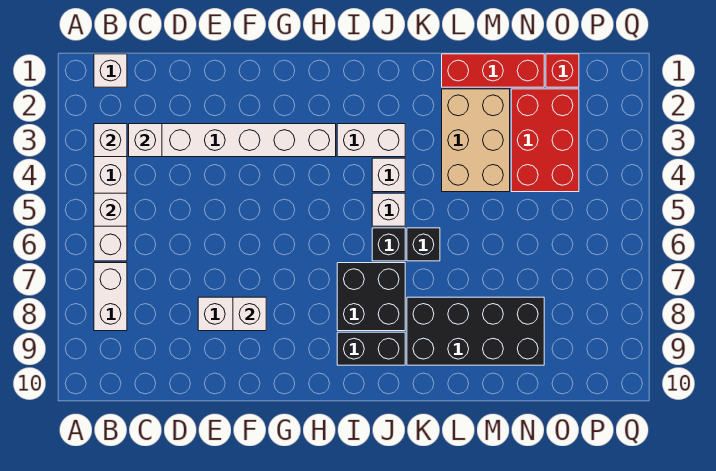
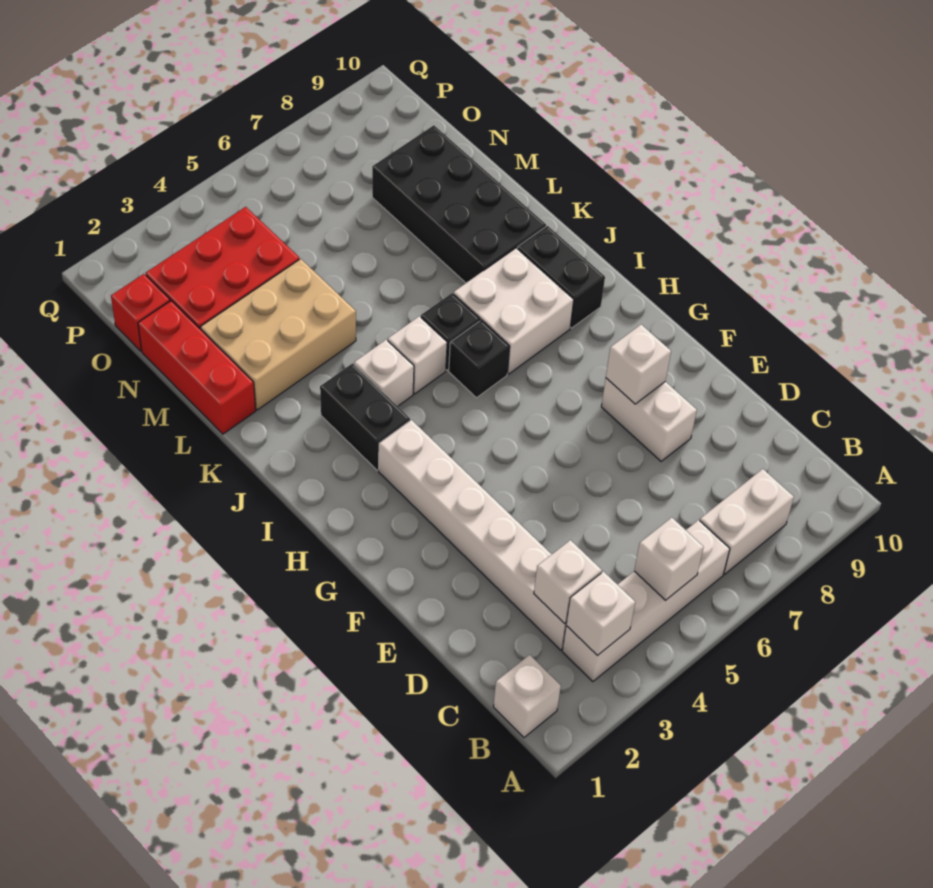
white brick I3:J3 level 1 -> black brick I3:J3 level 1
black brick I7:J8 level 1 -> white brick I7:J8 level 1
black brick K6 level 1 -> black brick I6 level 1

